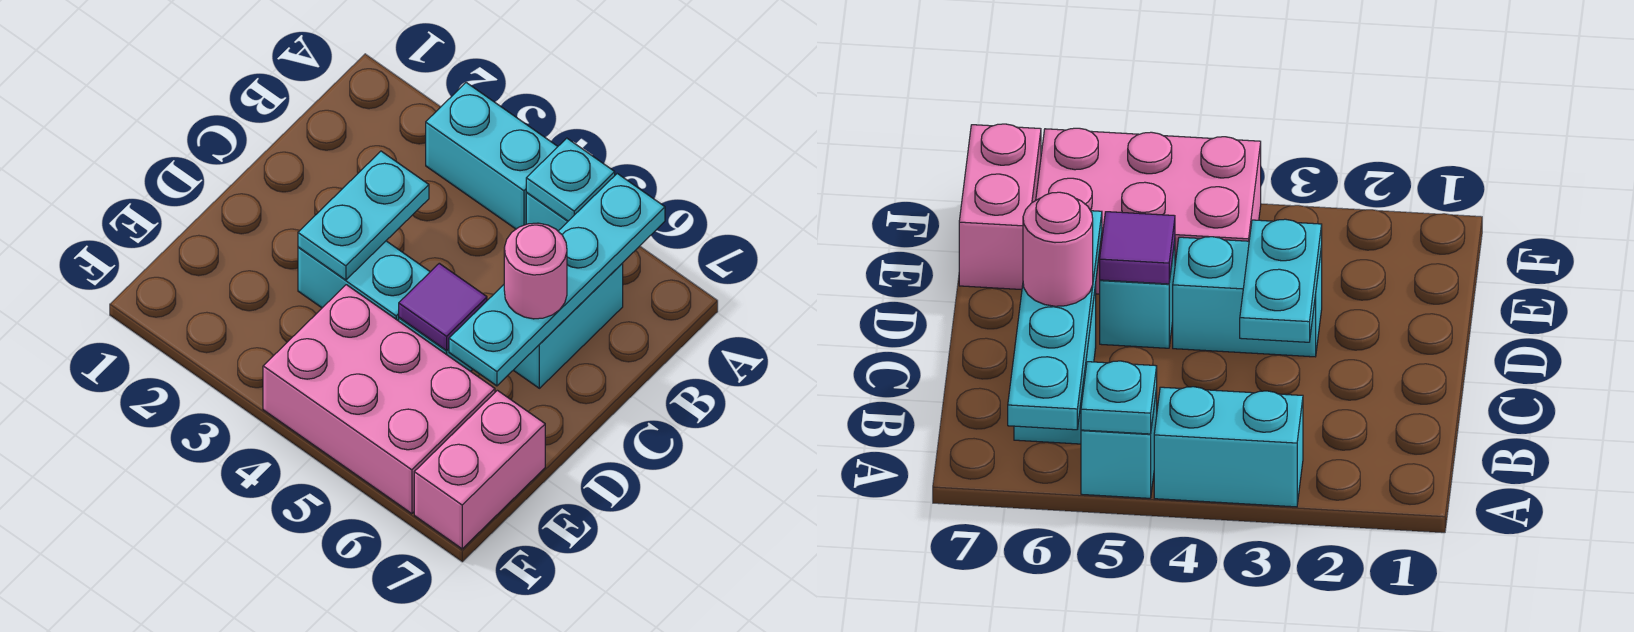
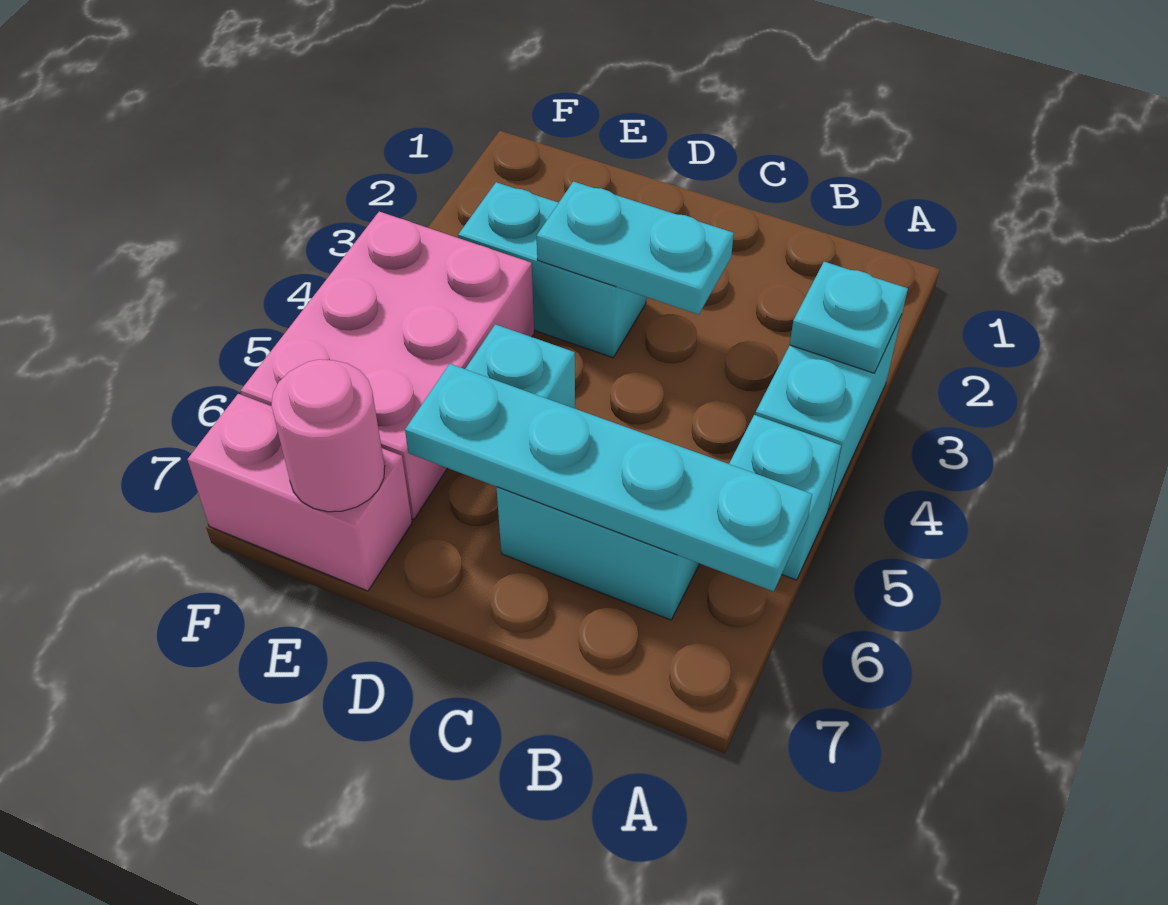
cyan plate A5 level 2 -> cyan plate A3 level 2
pink round brick C6 level 3 -> pink round brick E7 level 2
cyan brick D3:D4 level 1 -> cyan brick D3:E3 level 1
purple tile D5 level 2 -> none

